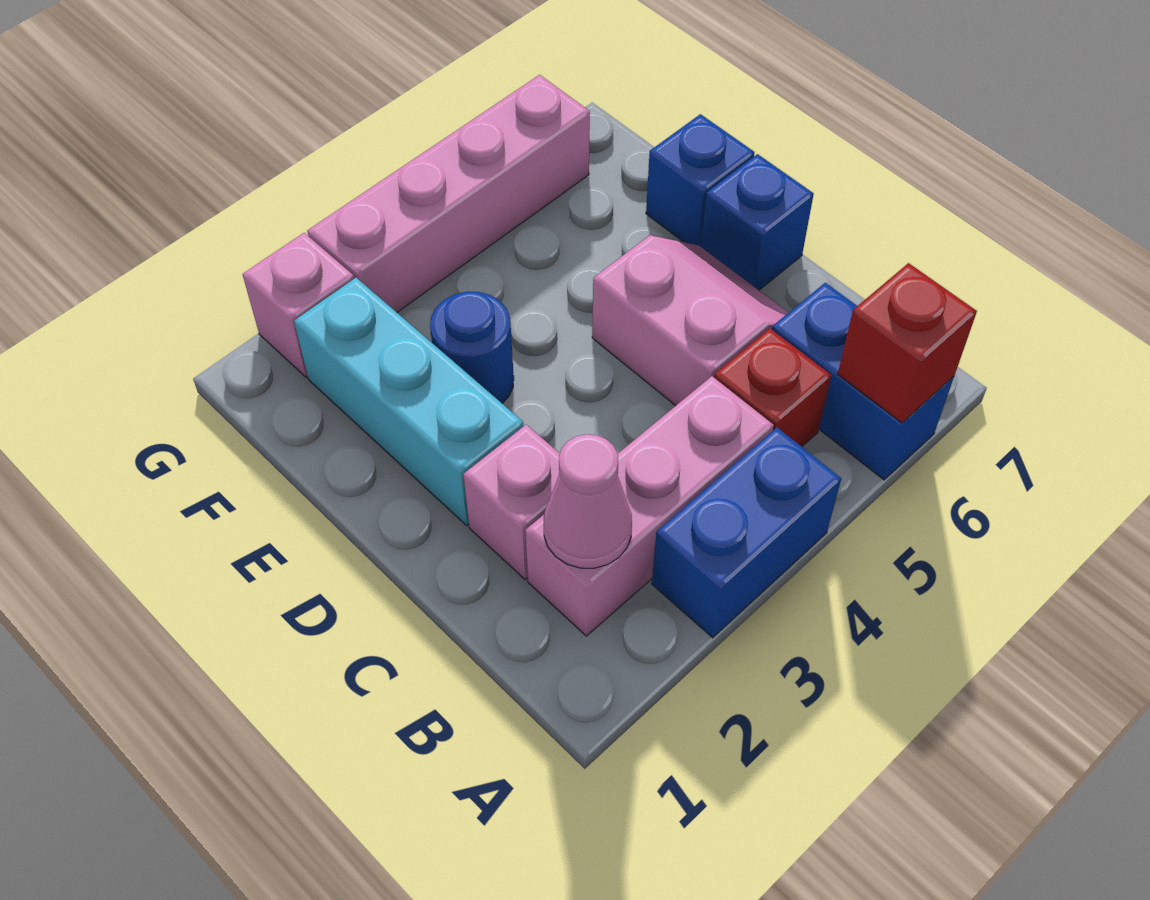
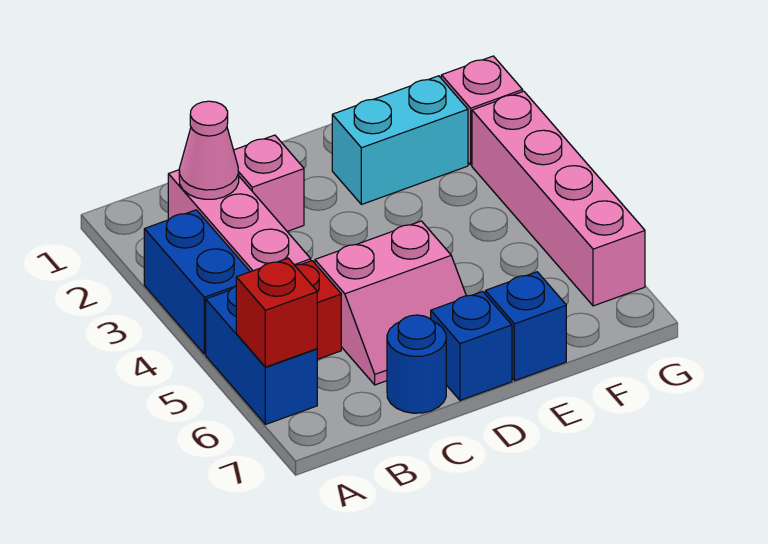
blue brick A6:B6 level 1 -> blue brick A5:A6 level 1
cyan brick D2:F2 level 1 -> cyan brick E2:F2 level 1
blue round brick E3 level 1 -> blue round brick C7 level 1

